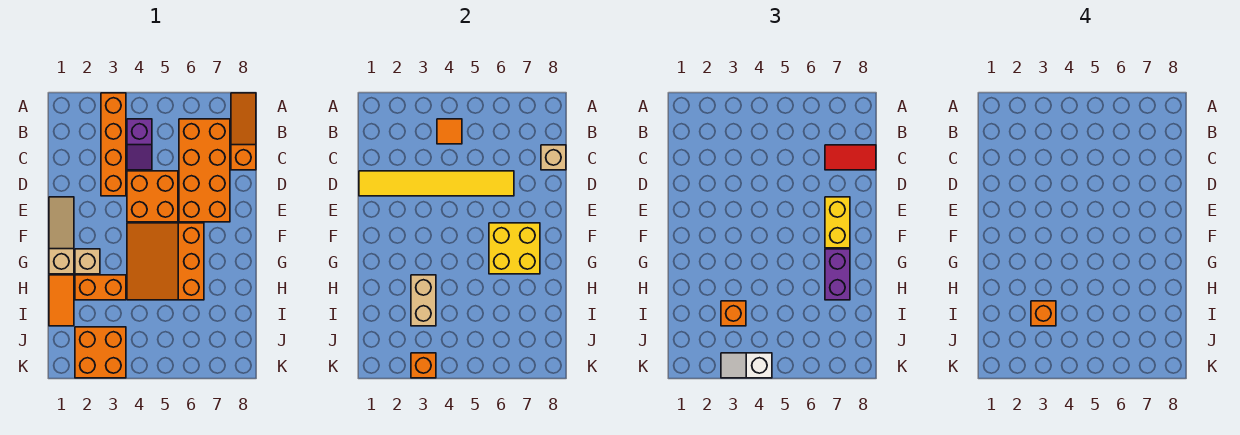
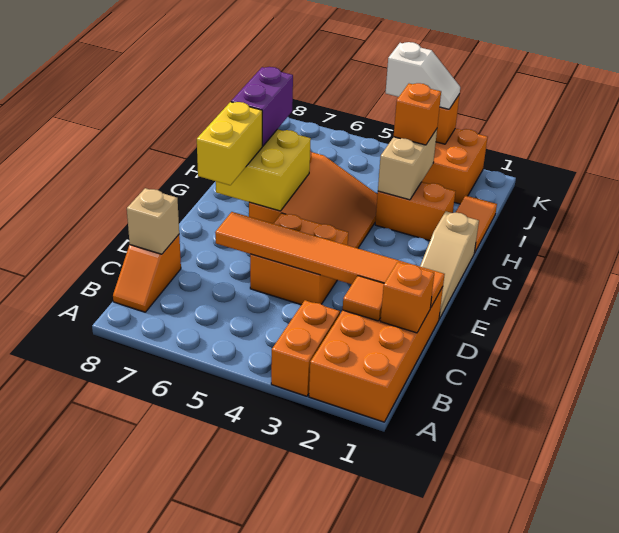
orange brick A3:D3 level 1 -> orange brick A3:B3 level 1
orange slope A8:C8 level 1 top C -> orange slope B8:C8 level 1 top C
purple slope B4:C4 level 1 top B -> none
orange tile B4 level 2 -> orange tile C2 level 2
orange brick B6:E7 level 1 -> orange brick A1:D2 level 1
red tile C7:C8 level 3 -> none
yellow tile D1:D6 level 2 -> orange tile D1:D6 level 2
tan brick G2 level 1 -> none
orange brick I3 level 4 -> orange brick C1 level 2

